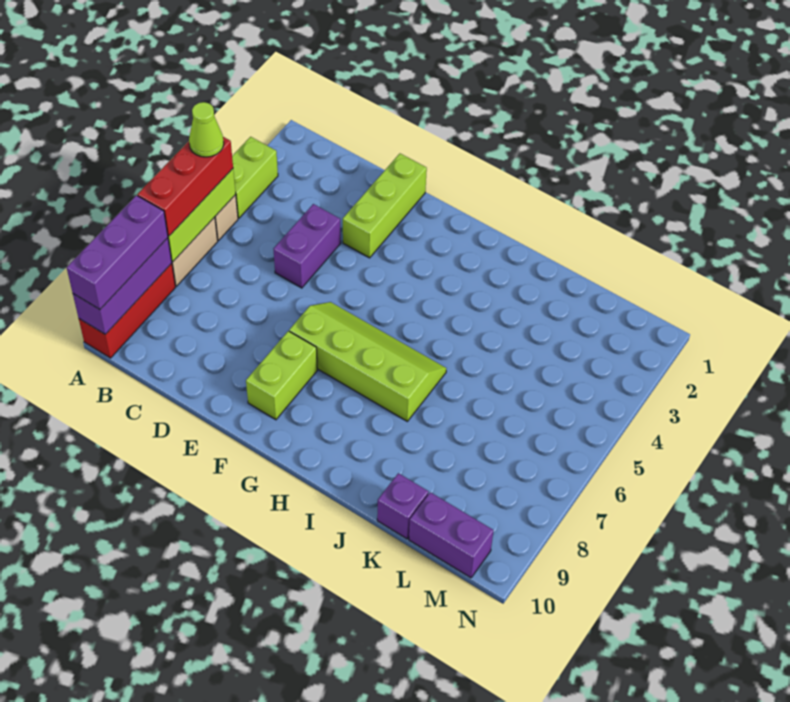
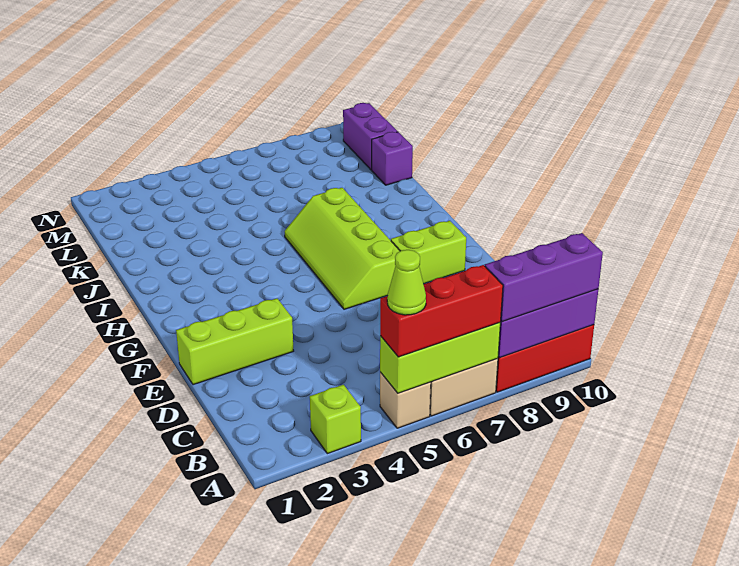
lime brick A3:A4 level 1 -> lime brick A3 level 1
purple brick D4:D5 level 1 -> none

